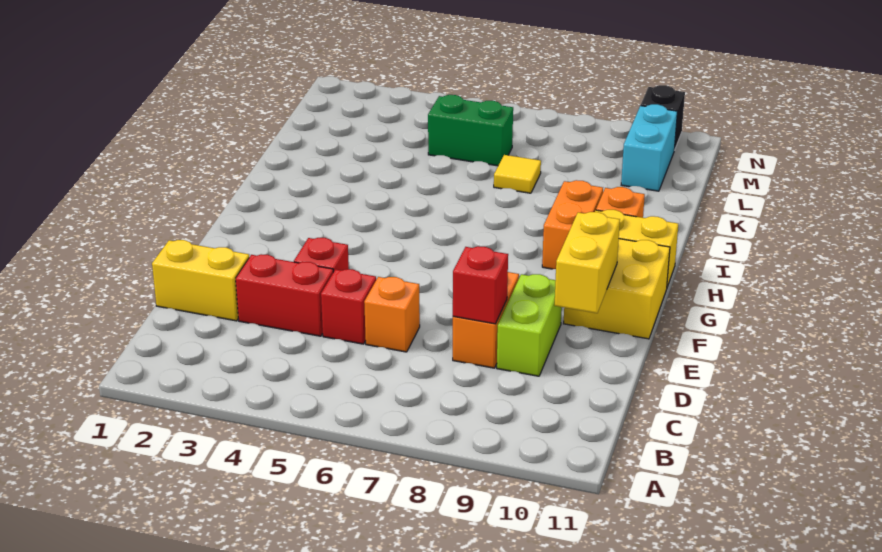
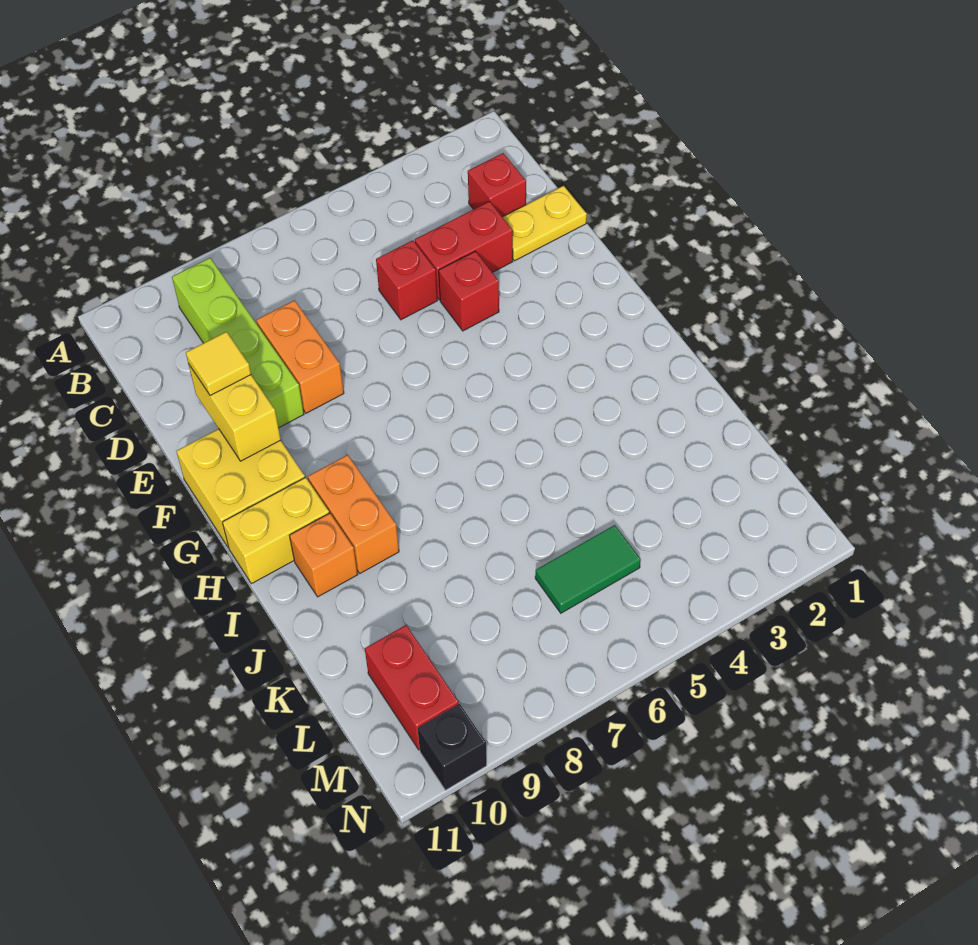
yellow brick D1:D2 level 1 -> yellow plate D1:D2 level 1
orange brick D6 level 1 -> none
red brick D8 level 2 -> red brick C2 level 1
lime brick D9:E9 level 1 -> lime brick B9:E9 level 1
yellow tile K7 level 1 -> yellow tile E10 level 3
green brick L5:L6 level 1 -> green tile L5:L6 level 1
cyan brick L10:M10 level 1 -> red brick L10:M10 level 1

